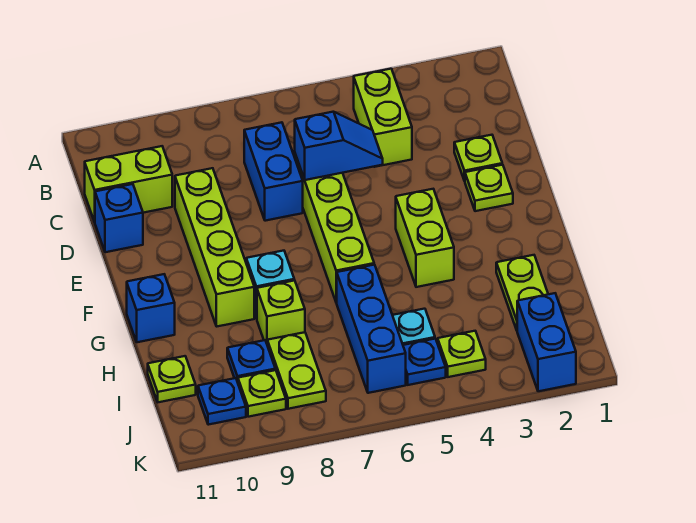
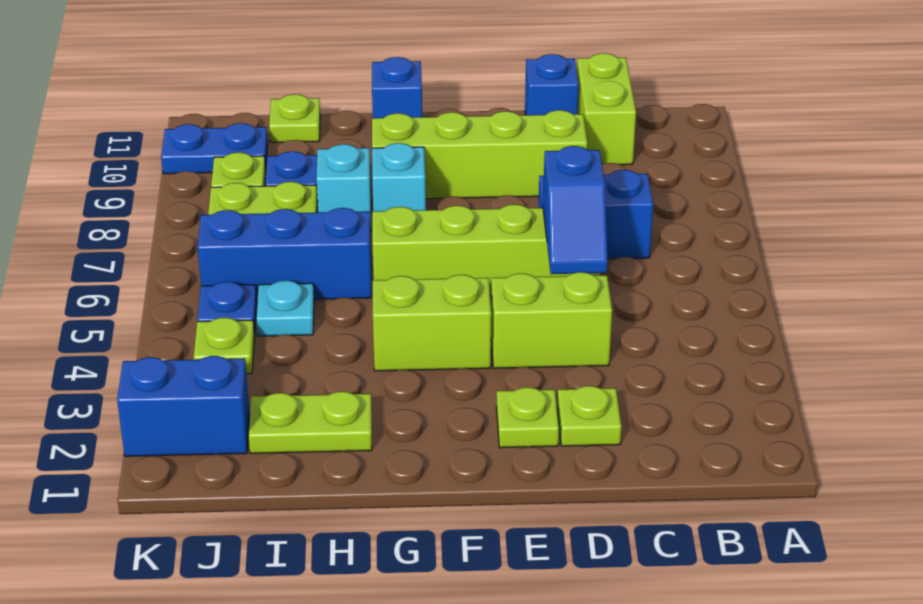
lime brick B4:C4 level 1 -> lime brick D4:E4 level 1
lime brick H8 level 1 -> cyan brick H8 level 1
blue plate J10 level 1 -> blue plate J10:K10 level 1

